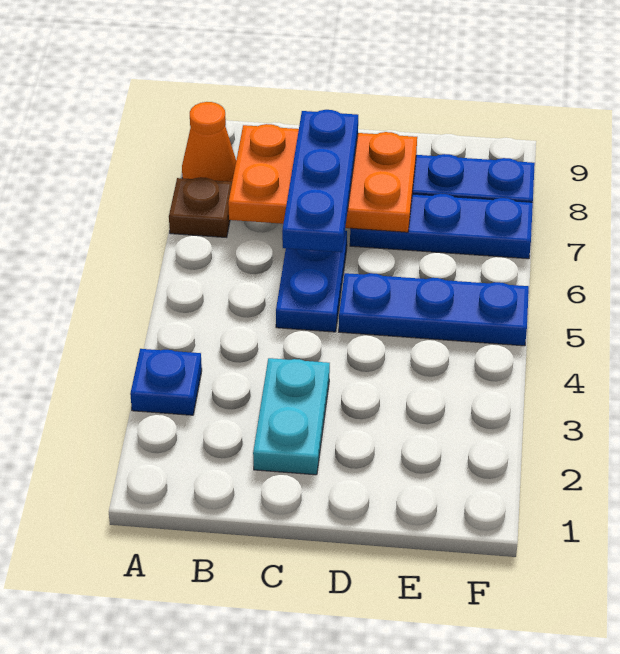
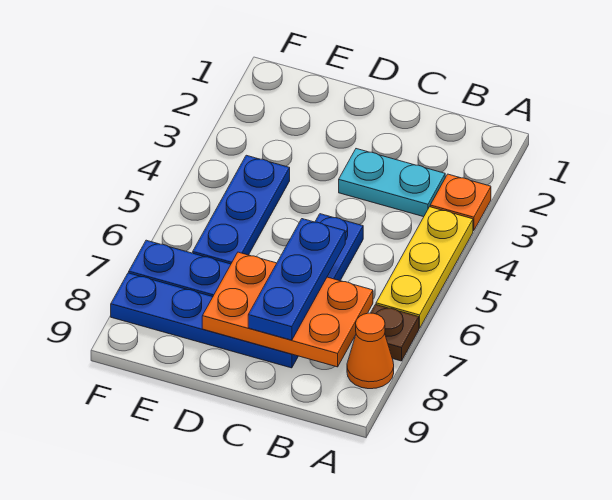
blue plate A3 level 1 -> orange plate A3 level 1
none -> yellow plate A4:A6 level 1
cyan plate C2:C3 level 1 -> cyan plate B3:C3 level 1
blue plate D5:F5 level 1 -> blue plate E4:E6 level 1

